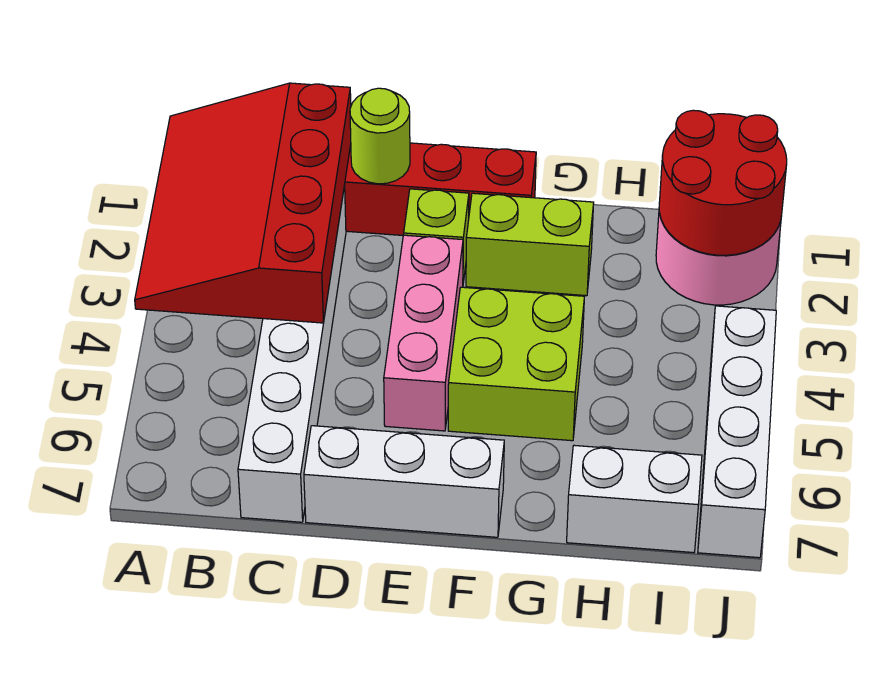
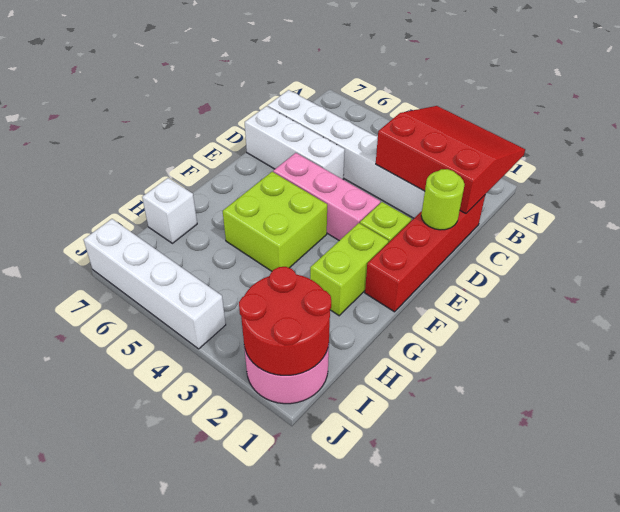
red slope A1:C4 level 2 top C -> red slope A1:C3 level 2 top C
white brick D7:F7 level 1 -> white brick D5:D7 level 1
white brick H7:I7 level 1 -> white brick H7 level 1

